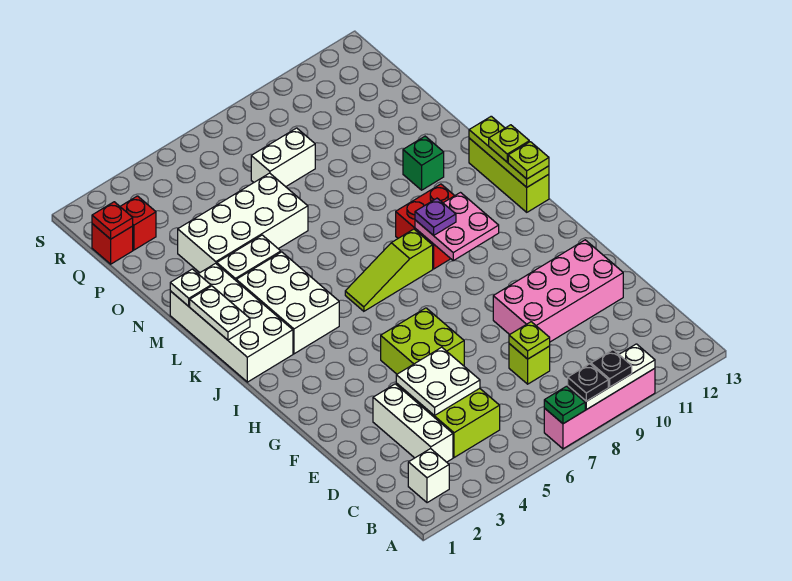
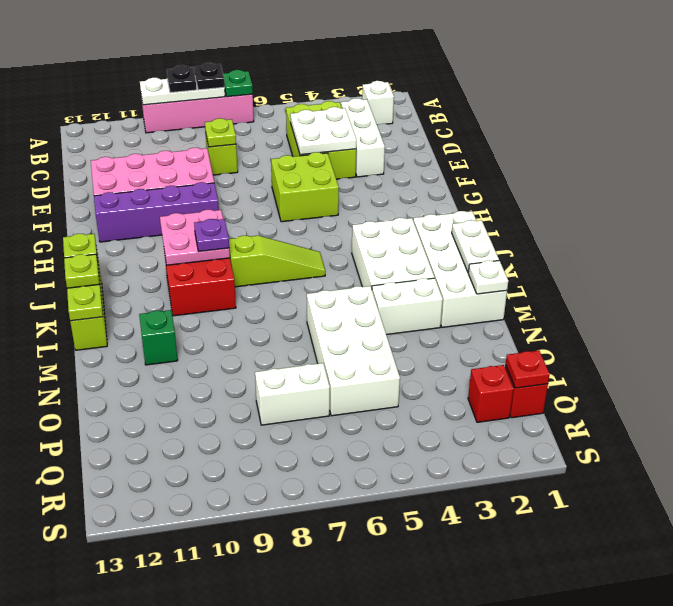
none -> purple brick G9:G12 level 1
white brick N3:O6 level 1 -> white brick M5:P6 level 1

